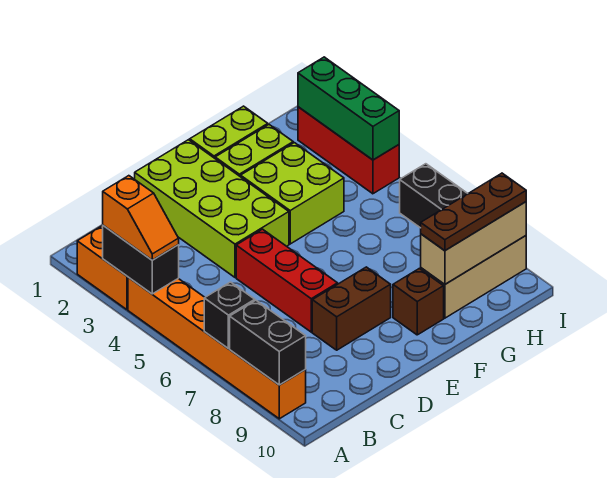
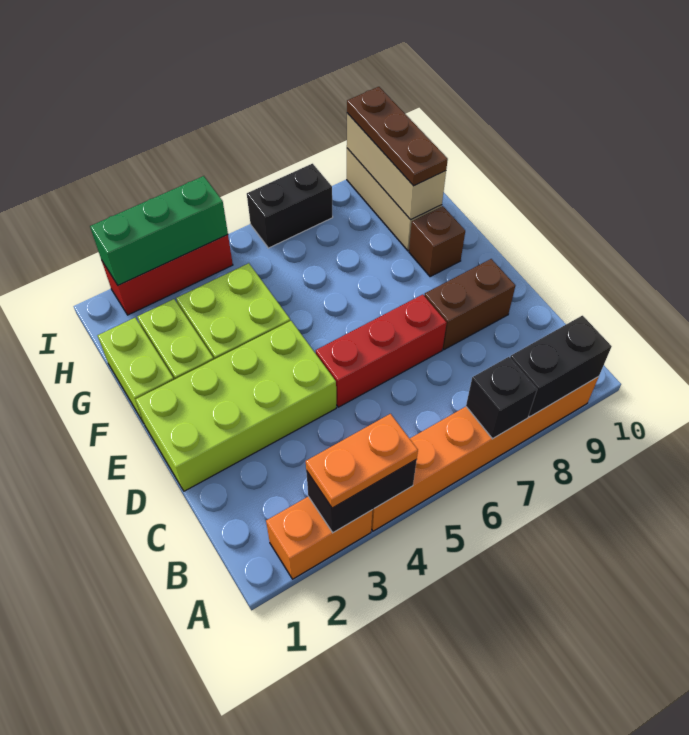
orange slope A3:A4 level 3 top 3 -> orange plate A3:A4 level 3
brown brick D8:E8 level 1 -> brown brick D8:D9 level 1

